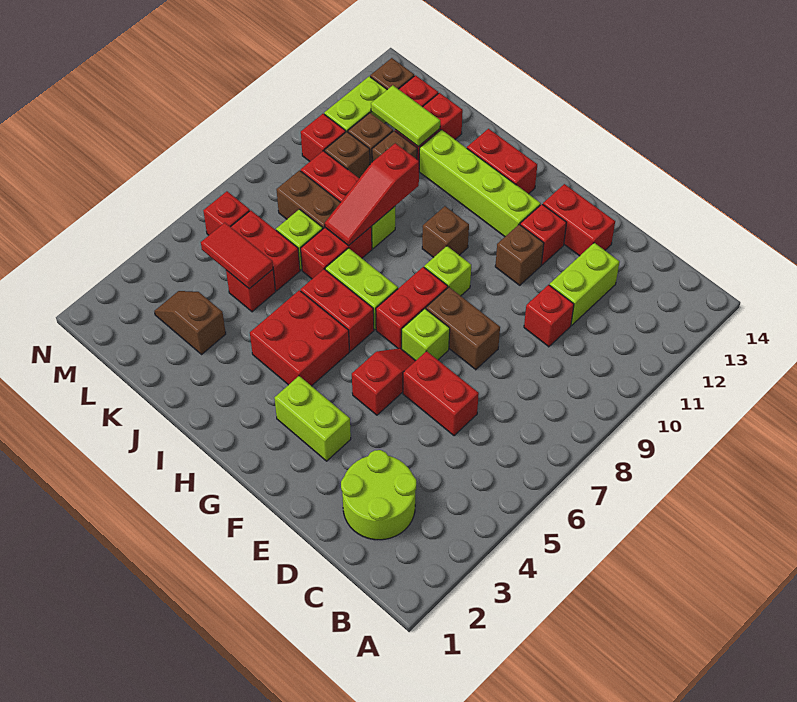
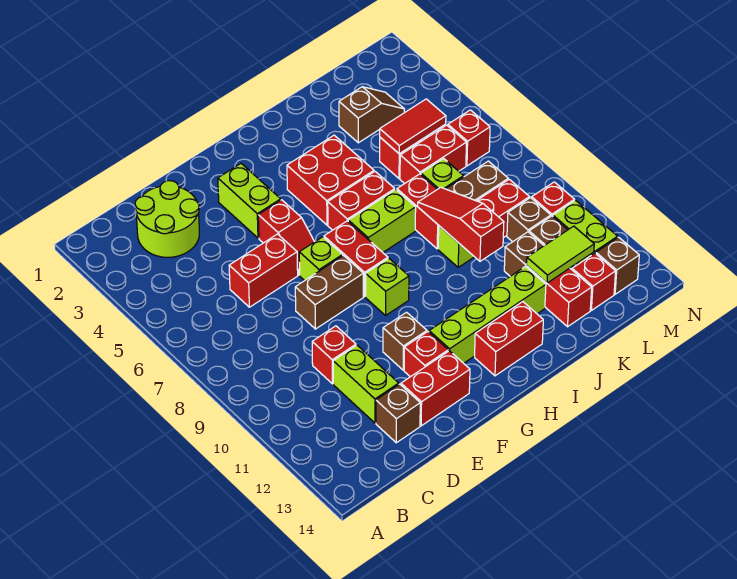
lime brick F3:G3 level 1 -> lime brick F3:F4 level 1
brown brick H10 level 1 -> brown brick D13 level 1

